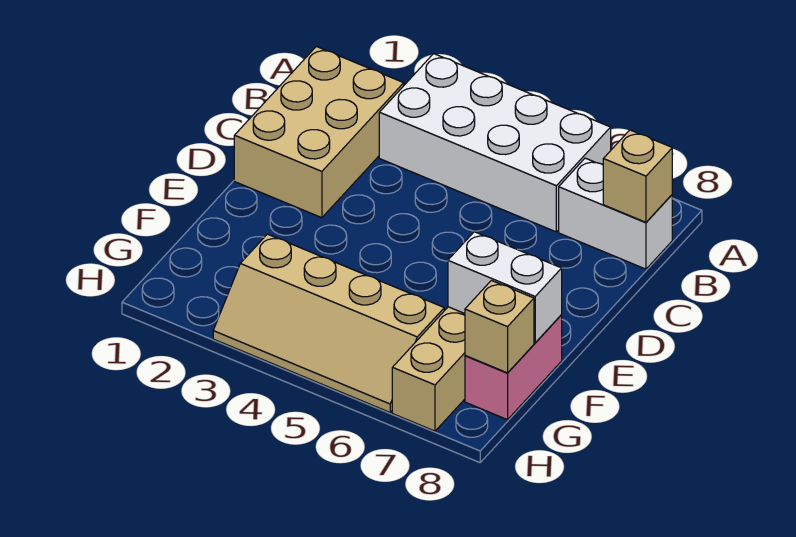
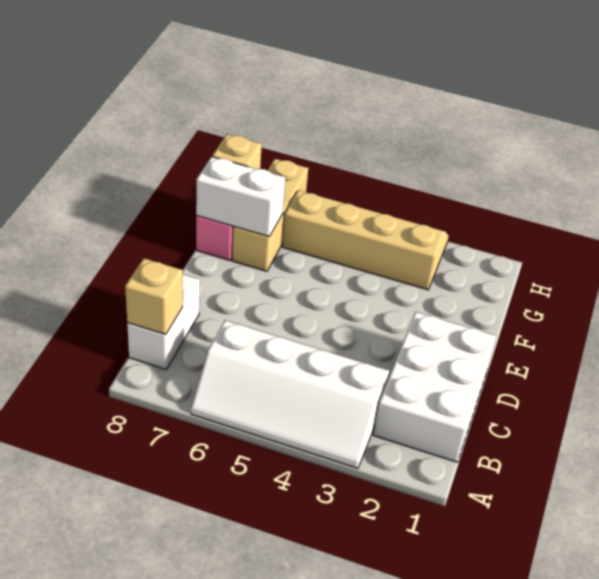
white brick A3:B6 level 1 -> white slope A3:B6 level 1 top B
tan brick B1:D2 level 1 -> white brick B1:D2 level 1
white brick B7:B8 level 1 -> white brick B8:C8 level 1

